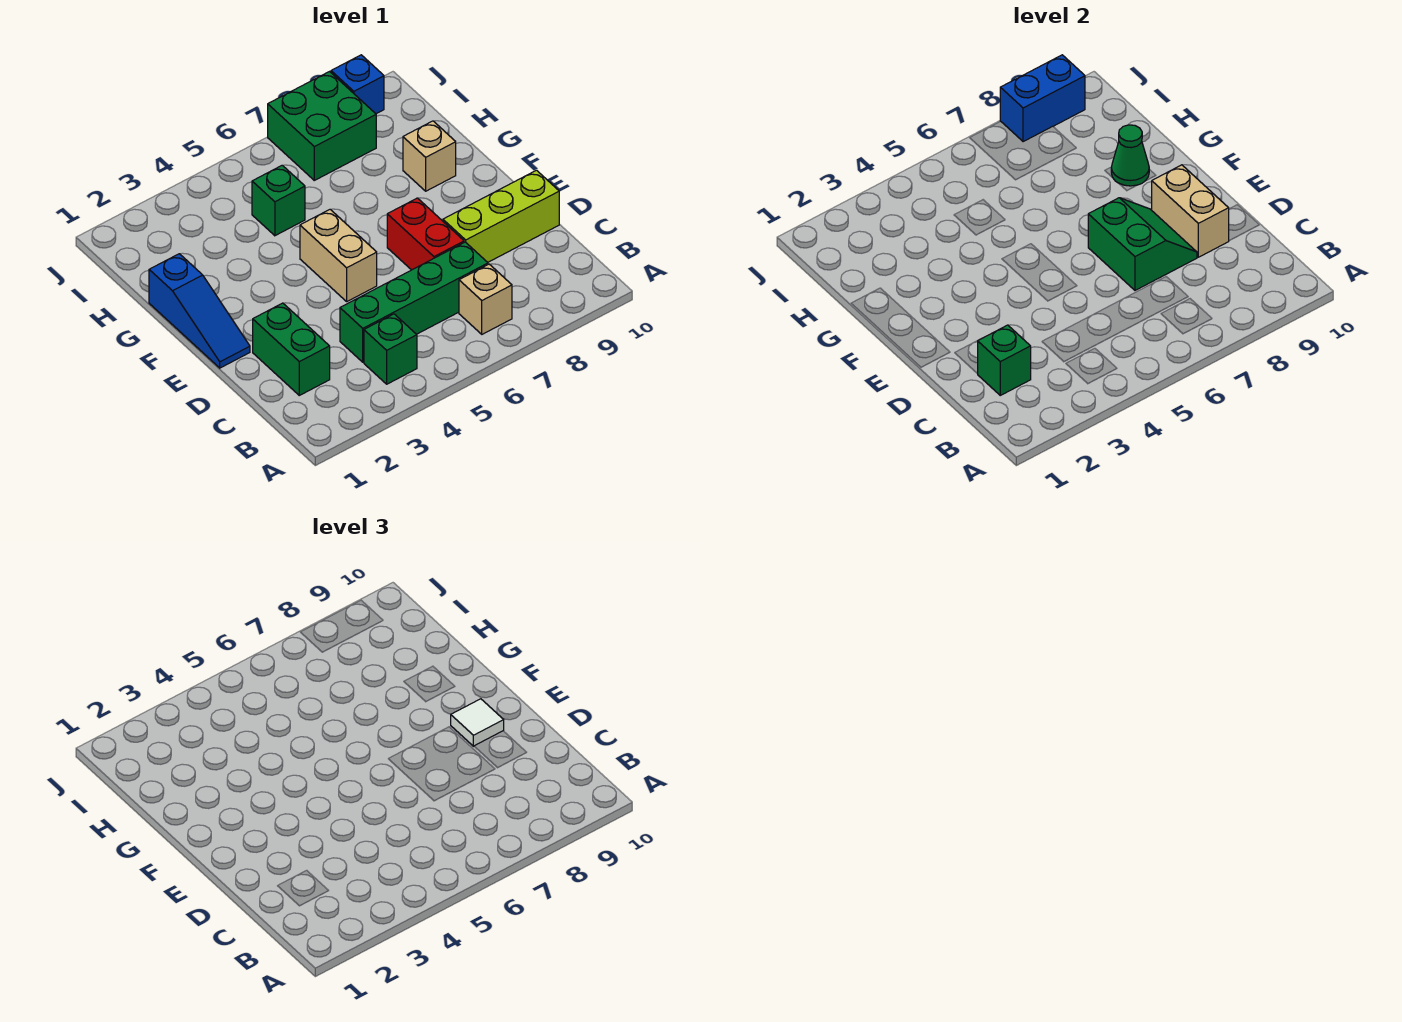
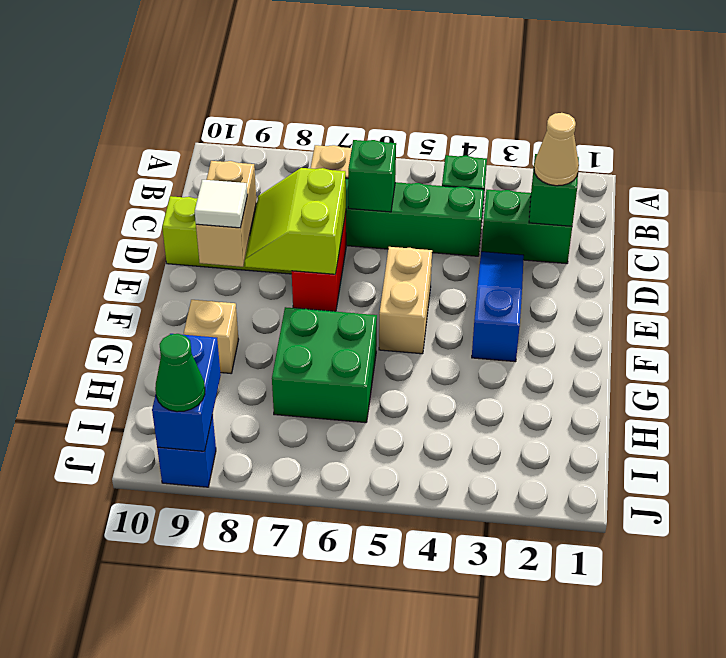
green brick C2:D2 level 1 -> green brick C2:C3 level 1
none -> tan cone C2 level 3
green slope D7:E8 level 2 top 7 -> lime slope D7:E8 level 2 top 7
blue slope E1:G1 level 1 top G -> blue slope D3:F3 level 1 top F
green cone G9 level 2 -> green cone J9 level 3
green brick H5 level 1 -> green brick C6 level 2
green brick I7:J8 level 1 -> green brick G6:H7 level 1
blue brick J8:J9 level 2 -> blue brick I9:J9 level 2

